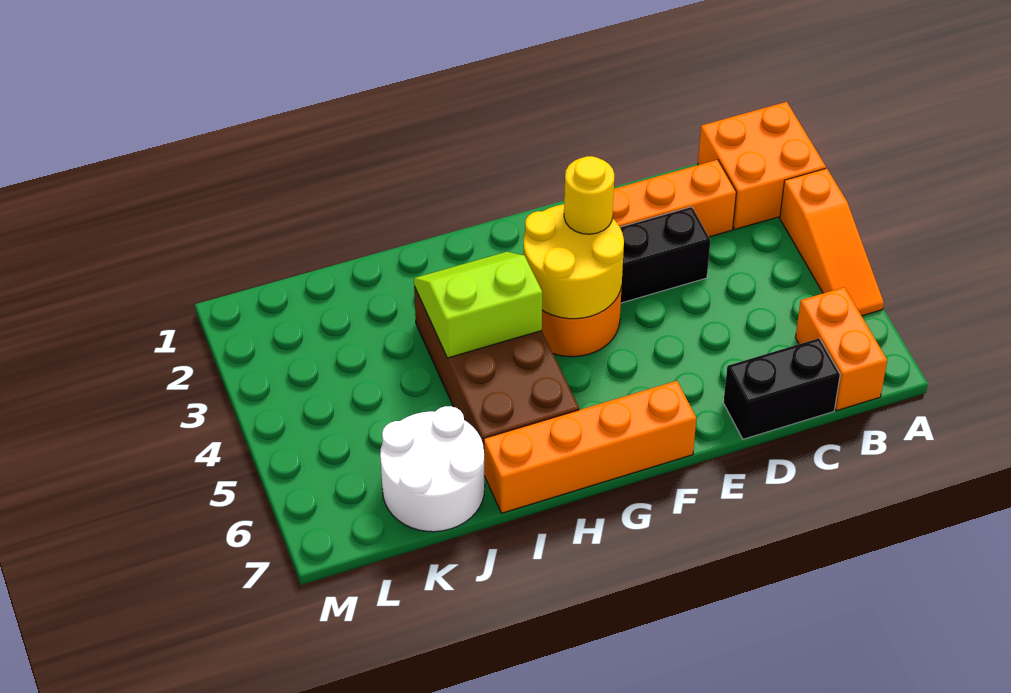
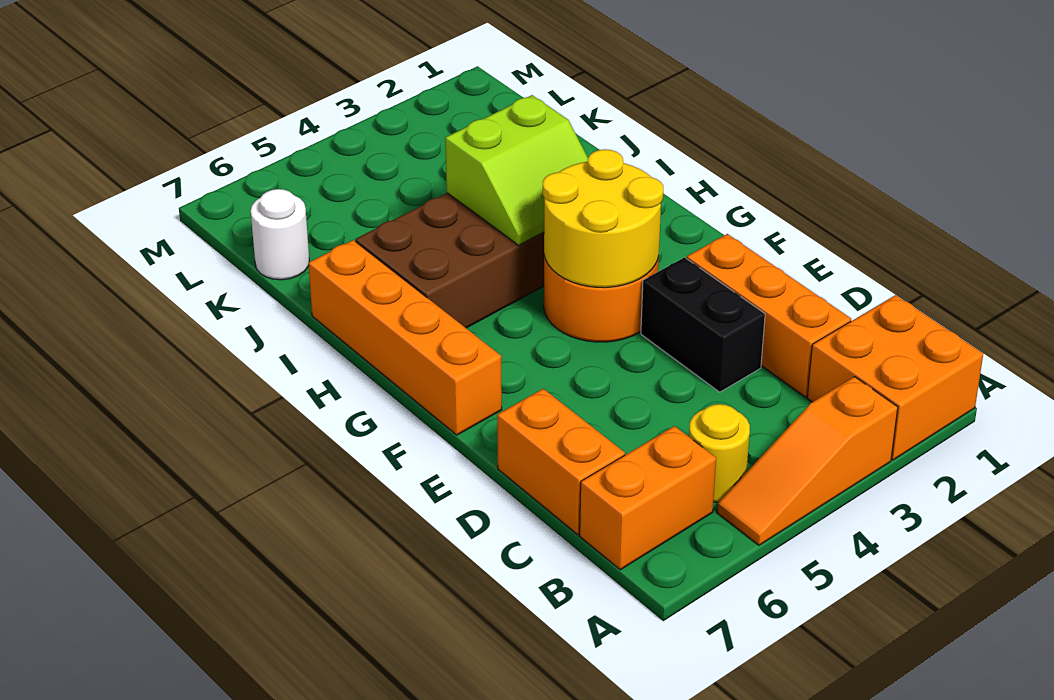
black brick C7:D7 level 1 -> orange brick C7:D7 level 1
yellow round brick F3 level 3 -> yellow round brick B5 level 1
lime slope H3:I4 level 2 top 4 -> lime slope H3:I4 level 2 top I
white round brick J6:K7 level 1 -> white round brick K7 level 1

